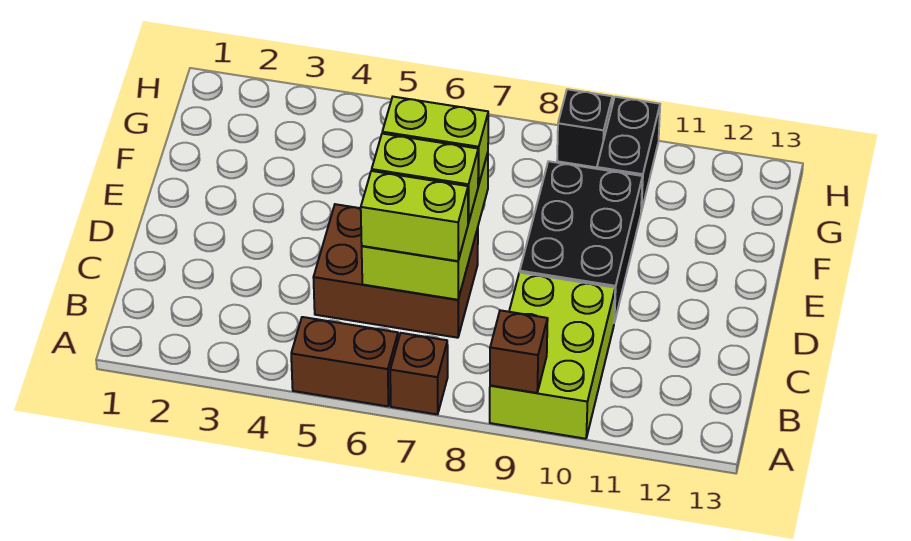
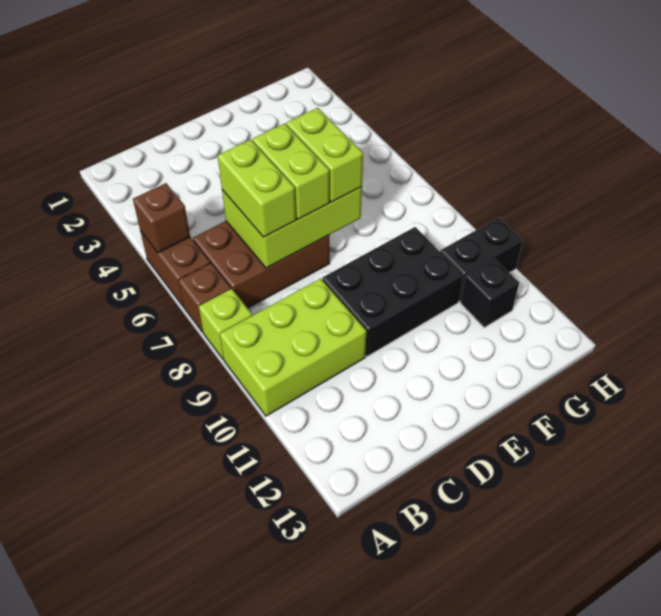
none -> lime brick A8 level 1
brown brick A9 level 2 -> brown brick A5 level 2
brown brick C5:D7 level 1 -> brown brick B6:D7 level 1
black brick H9 level 1 -> black brick G11 level 1

